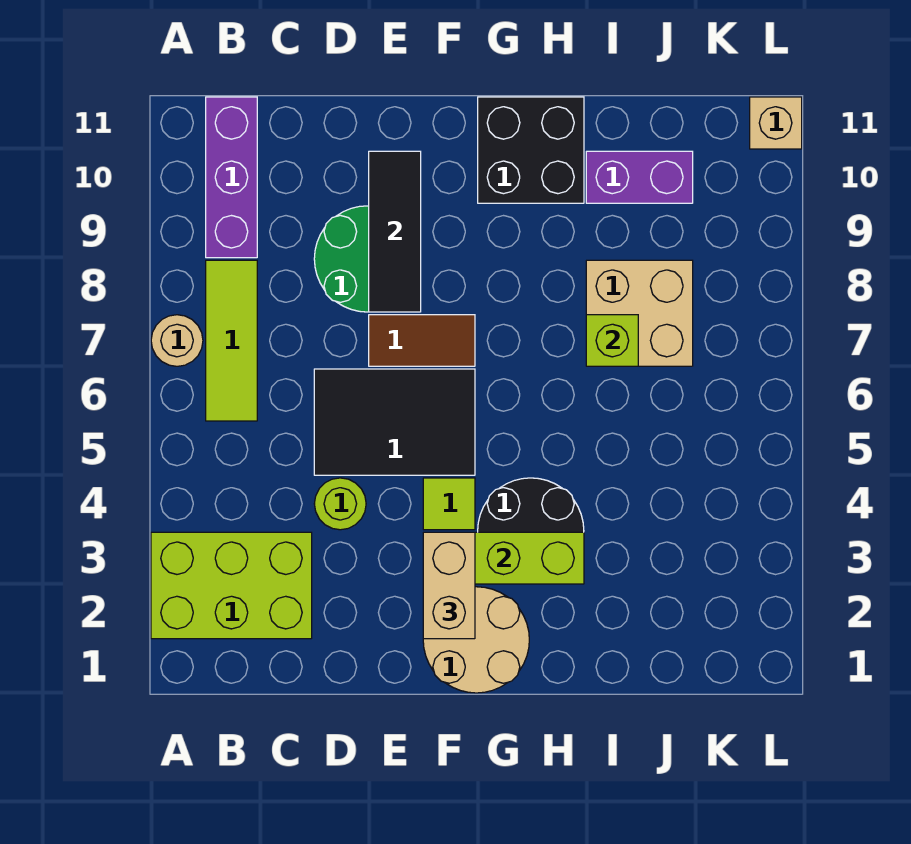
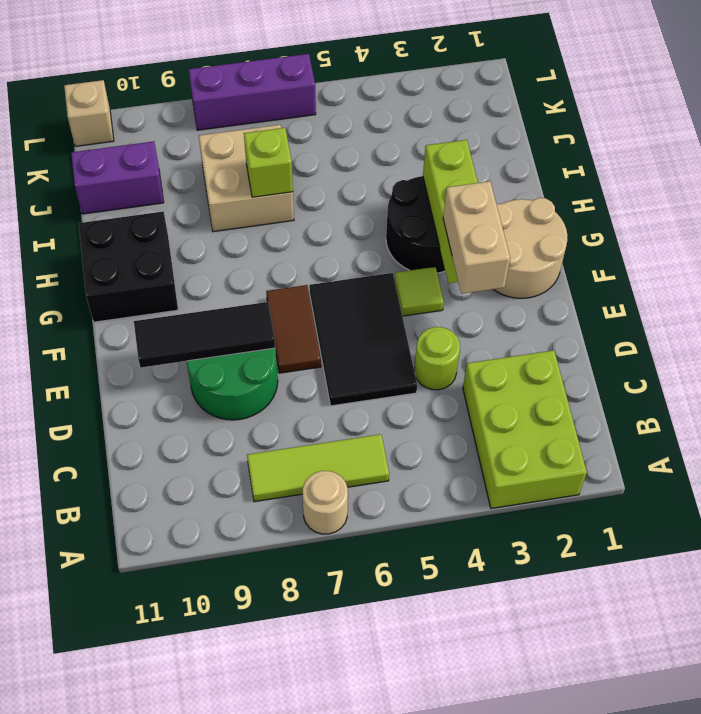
purple brick B9:B11 level 1 -> purple brick L6:L8 level 1
tan brick F2:F3 level 3 -> tan brick E3:F3 level 3
purple brick I10:J10 level 1 -> purple brick J10:J11 level 1

